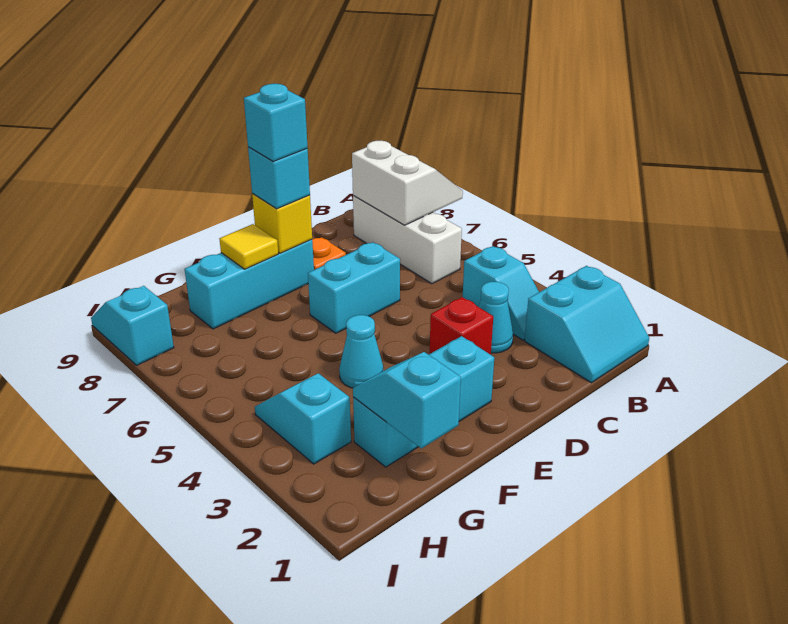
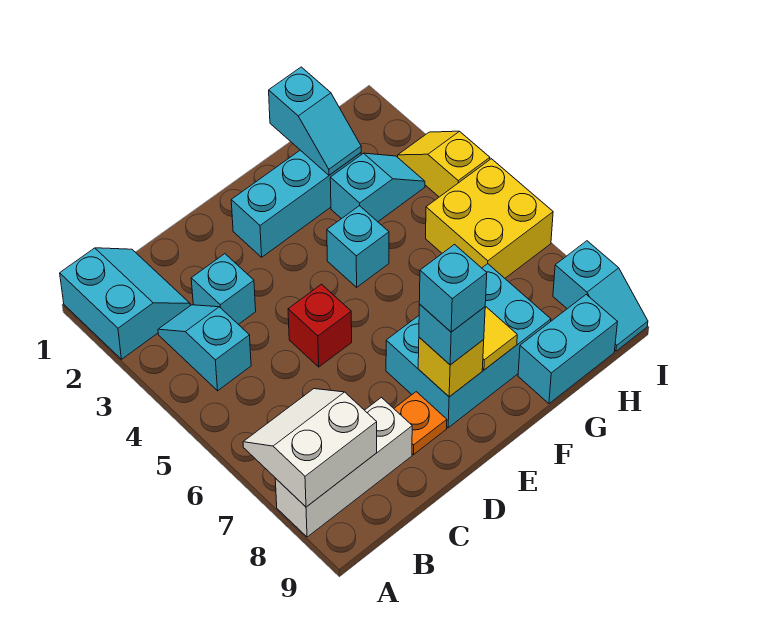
cyan slope A1:B2 level 1 top 2 -> cyan slope A1:B2 level 1 top A
white slope A7:B8 level 2 top B -> white slope A7:B8 level 2 top 8
white brick B6:B8 level 1 -> white brick A8:C8 level 1
cyan cone C3 level 1 -> cyan brick C3 level 1
red brick D3 level 1 -> red brick D5 level 1
cyan brick D6:E6 level 1 -> cyan brick G9:H9 level 1
cyan brick E8:G8 level 1 -> cyan brick E7:G8 level 1
cyan cone F4 level 1 -> cyan brick F4 level 1
cyan slope H3:H4 level 1 top 3 -> cyan slope G3:H3 level 1 top G
none -> yellow brick H5:I6 level 1
none -> yellow slope I3:I4 level 1 top 4

